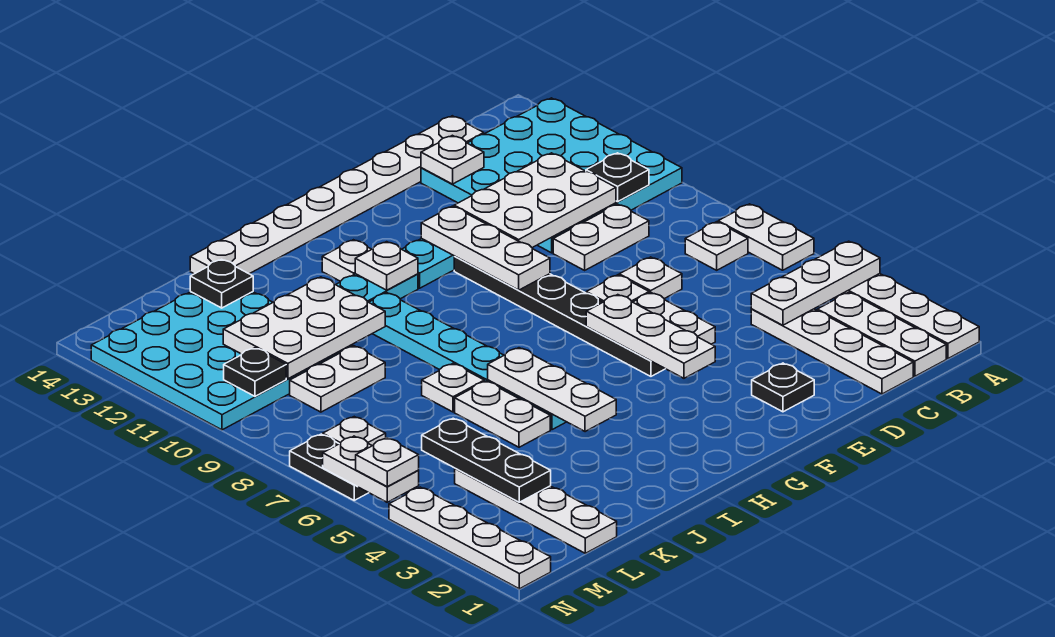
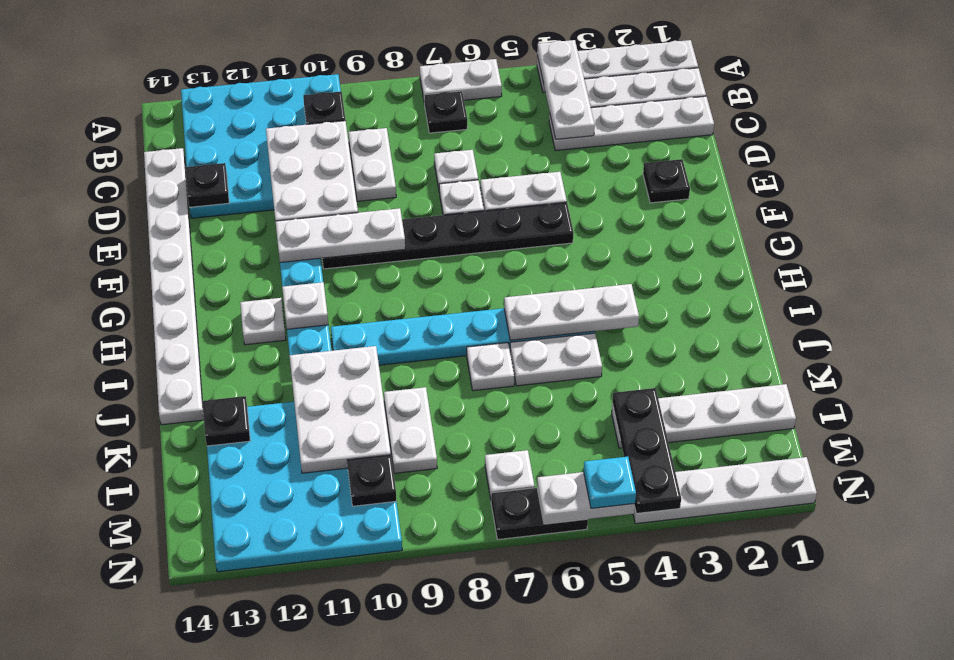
white plate B7 level 1 -> black plate B7 level 1
white plate D13 level 2 -> black plate D13 level 2
white plate F4:F6 level 2 -> none
black plate L3:L5 level 2 -> black plate L4:N4 level 2
white plate N5 level 3 -> cyan plate N5 level 3

